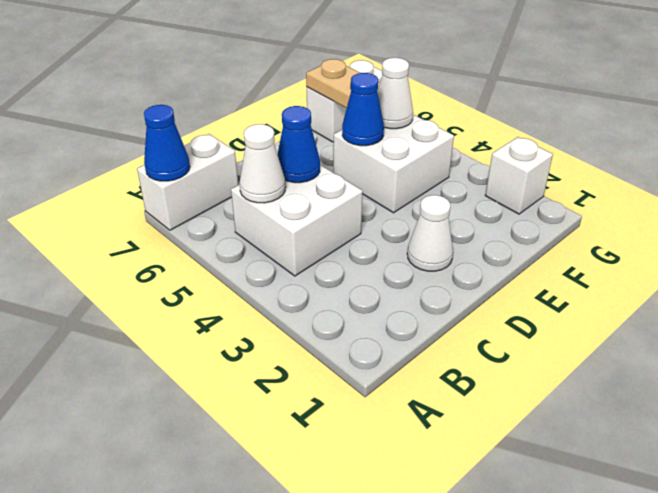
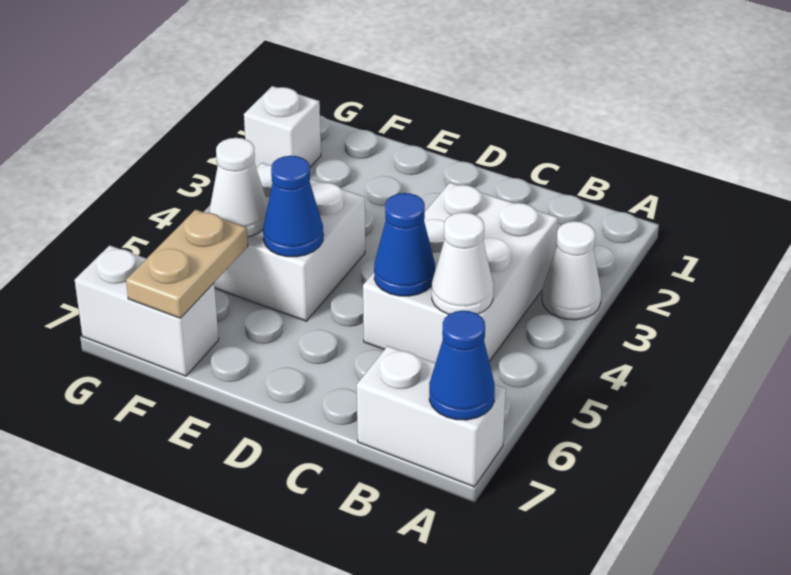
white brick B4:C5 level 1 -> white brick B3:C5 level 1
white cone D2 level 1 -> white cone A3 level 1

